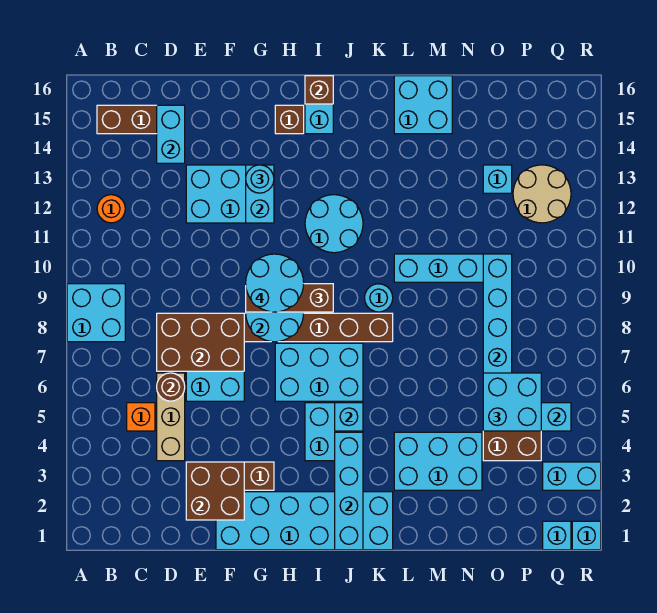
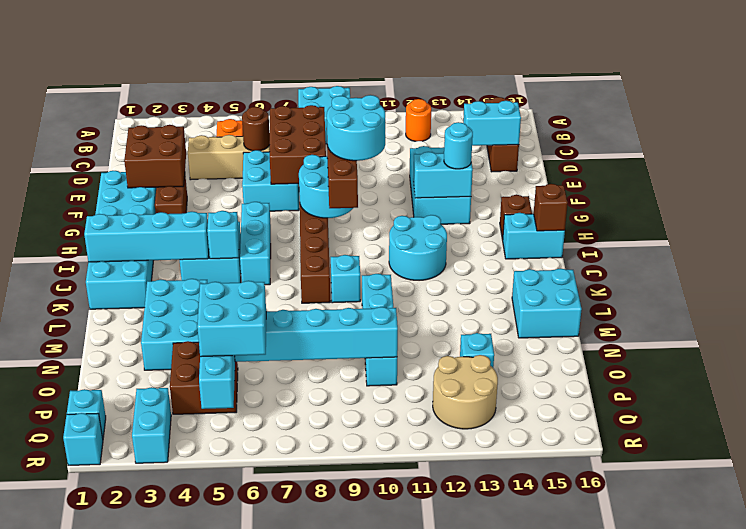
cyan brick H6:J7 level 1 -> cyan brick H6:J6 level 1
cyan round brick K9 level 1 -> cyan brick K9 level 1

